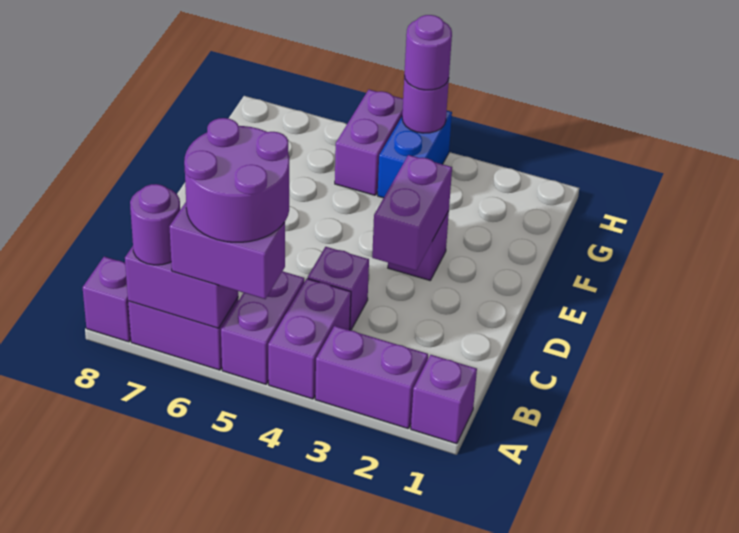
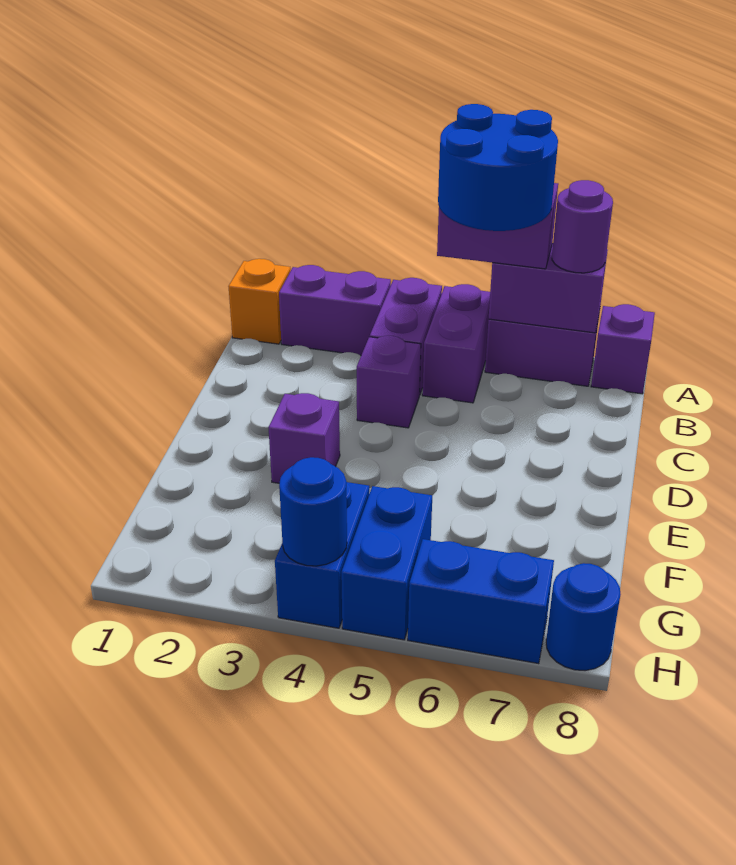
purple brick A1 level 1 -> orange brick A1 level 1
purple round brick A5:B6 level 4 -> blue round brick A5:B6 level 4
purple brick D3:E3 level 2 -> none
purple brick G5:H5 level 1 -> blue brick G5:H5 level 1
purple round brick H4 level 2 -> blue round brick H4 level 2
purple round brick H4 level 3 -> none
none -> blue brick H6:H7 level 1
none -> blue round brick H8 level 1

